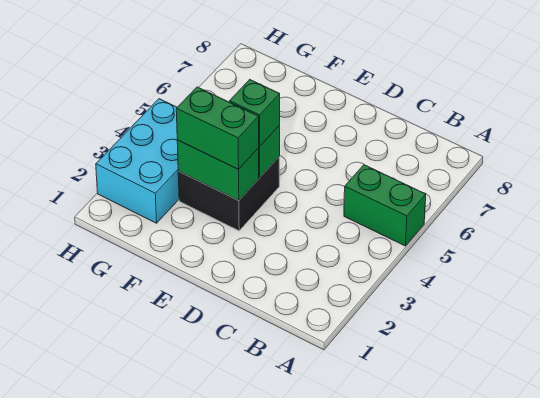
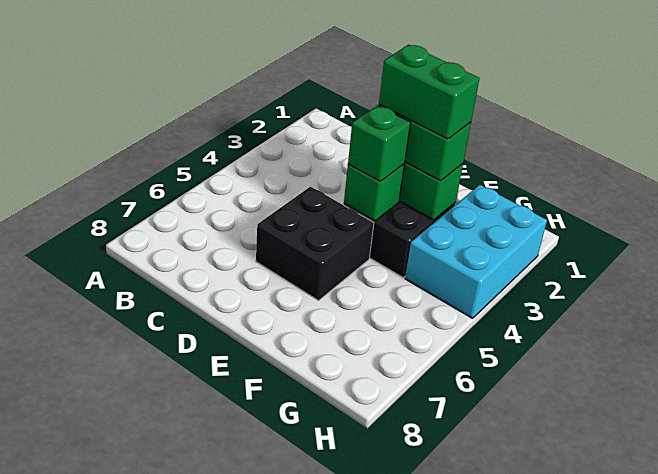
green brick A5:B5 level 1 -> green brick E3:F3 level 4
none -> black brick D5:E6 level 1

